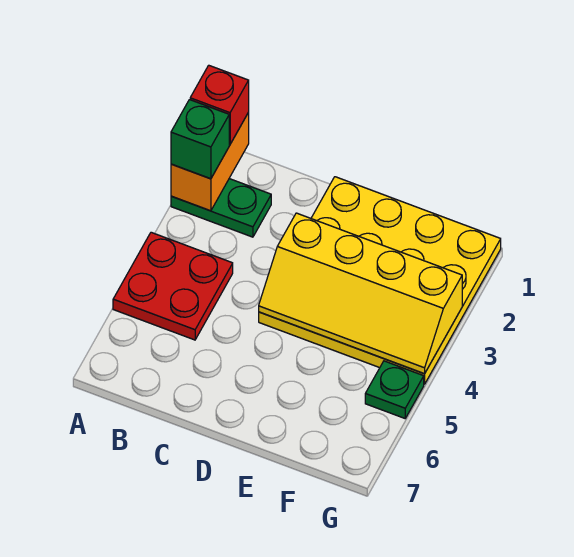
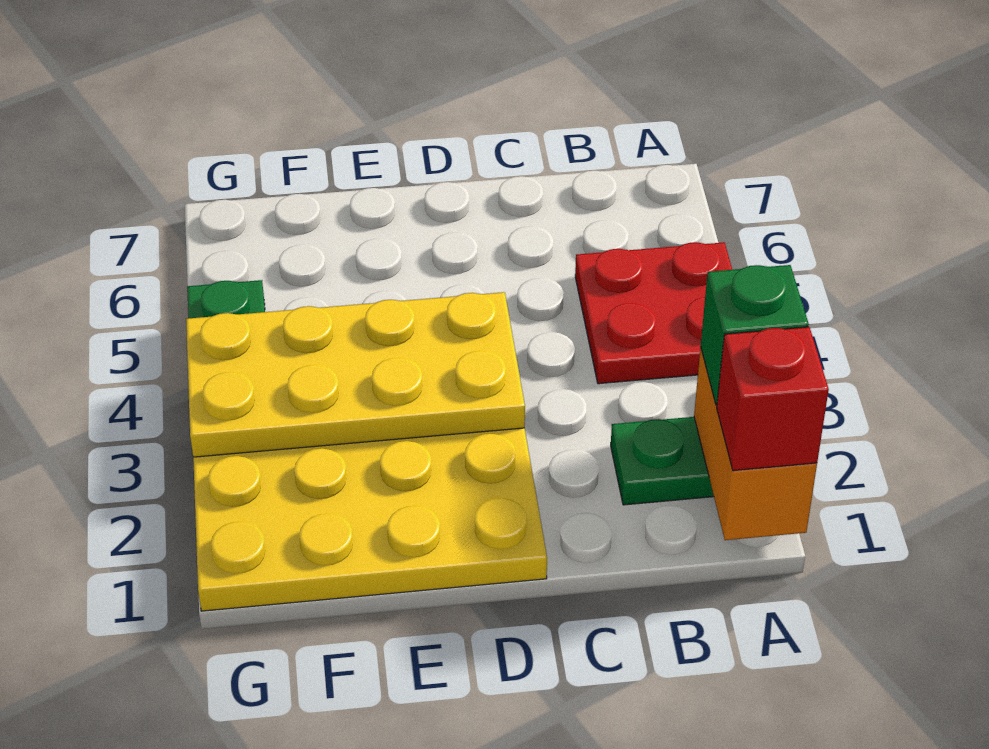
yellow slope D3:G4 level 2 top 3 -> yellow plate D3:G4 level 2

